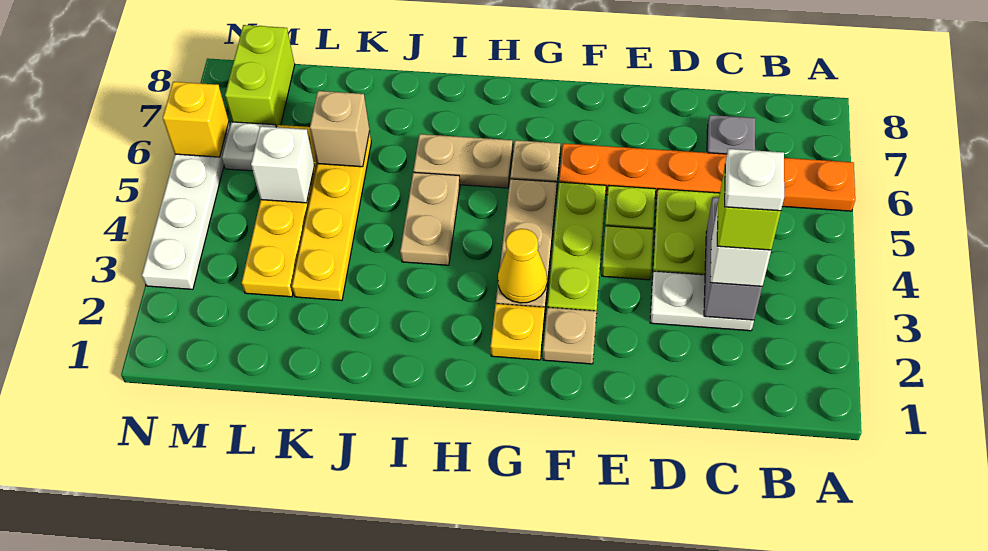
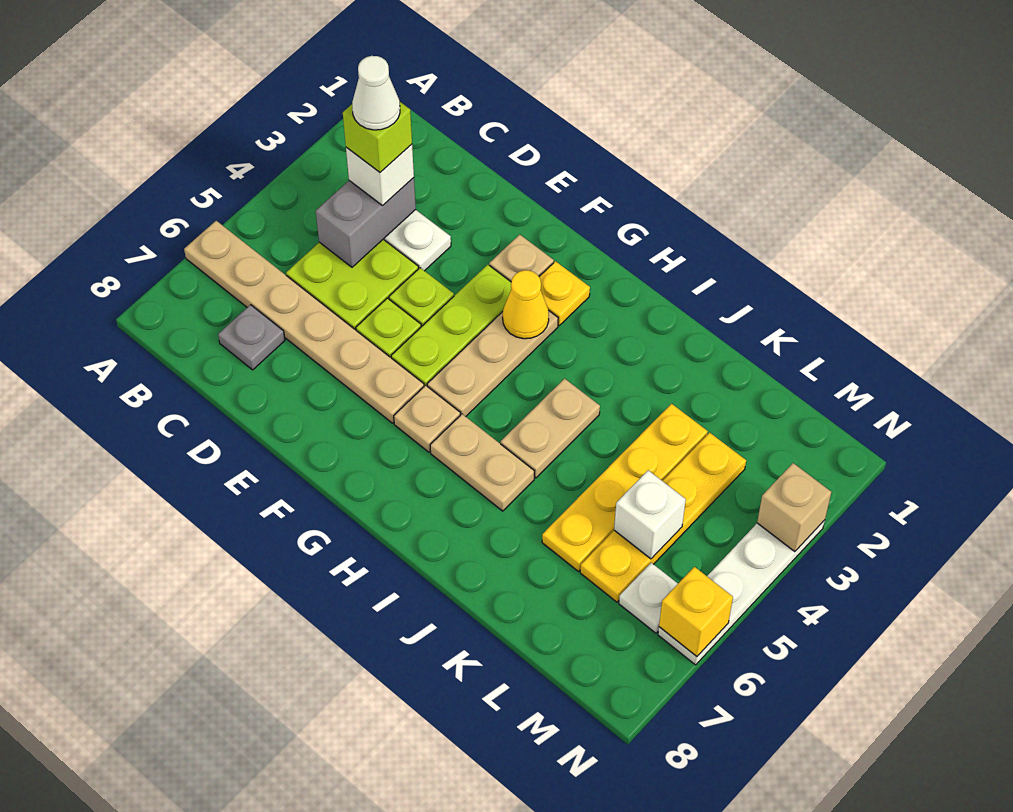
orange plate A6:F6 level 1 -> tan plate A6:F6 level 1
white plate C3 level 5 -> white cone C3 level 5
tan brick K6 level 2 -> tan brick N3 level 2
lime brick M7:M8 level 1 -> none

